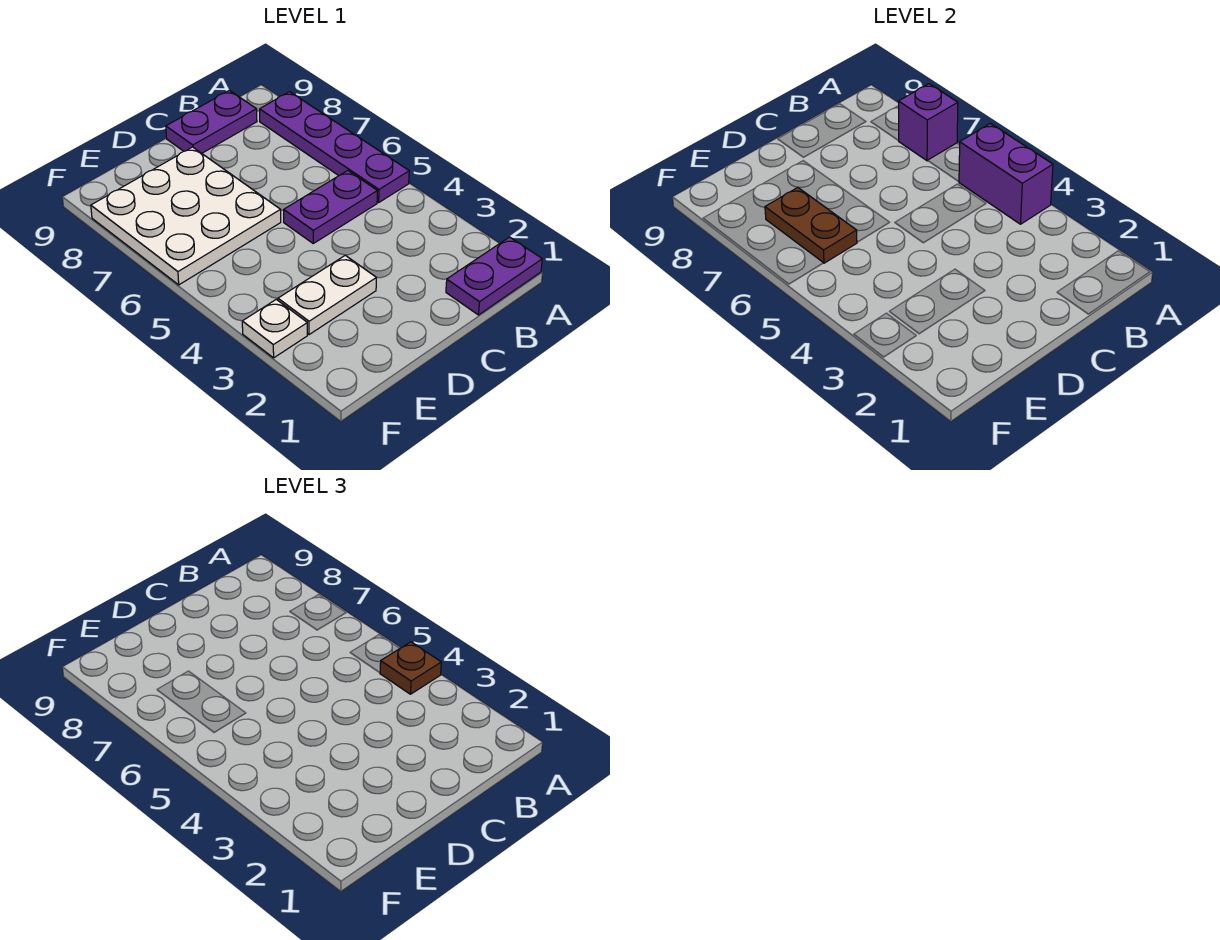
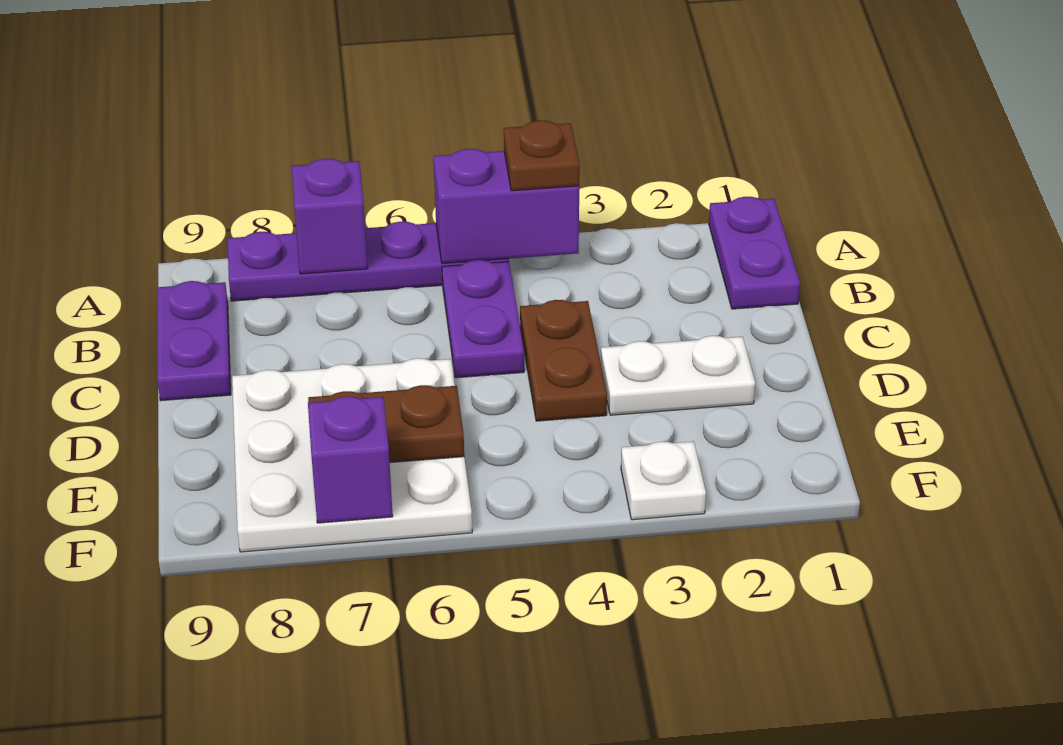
none -> brown plate C4:D4 level 1
white plate D3:E3 level 1 -> white plate D2:D3 level 1
none -> purple brick F7 level 2

